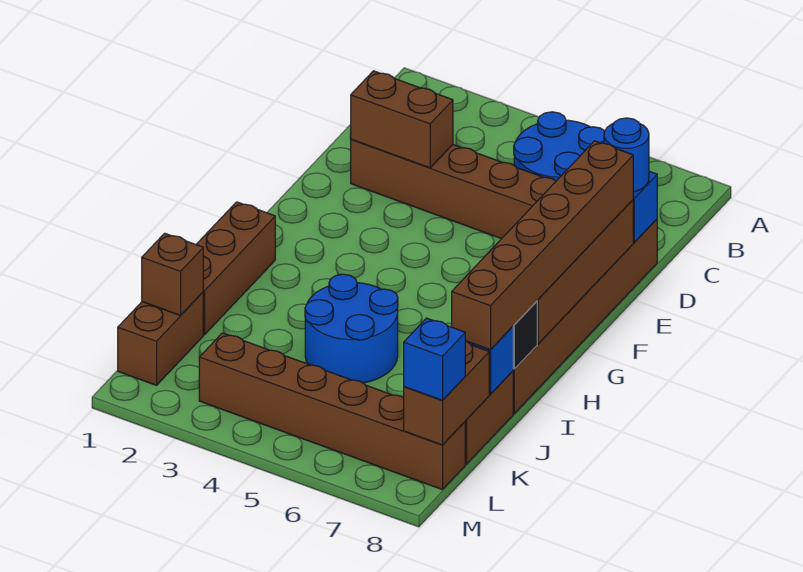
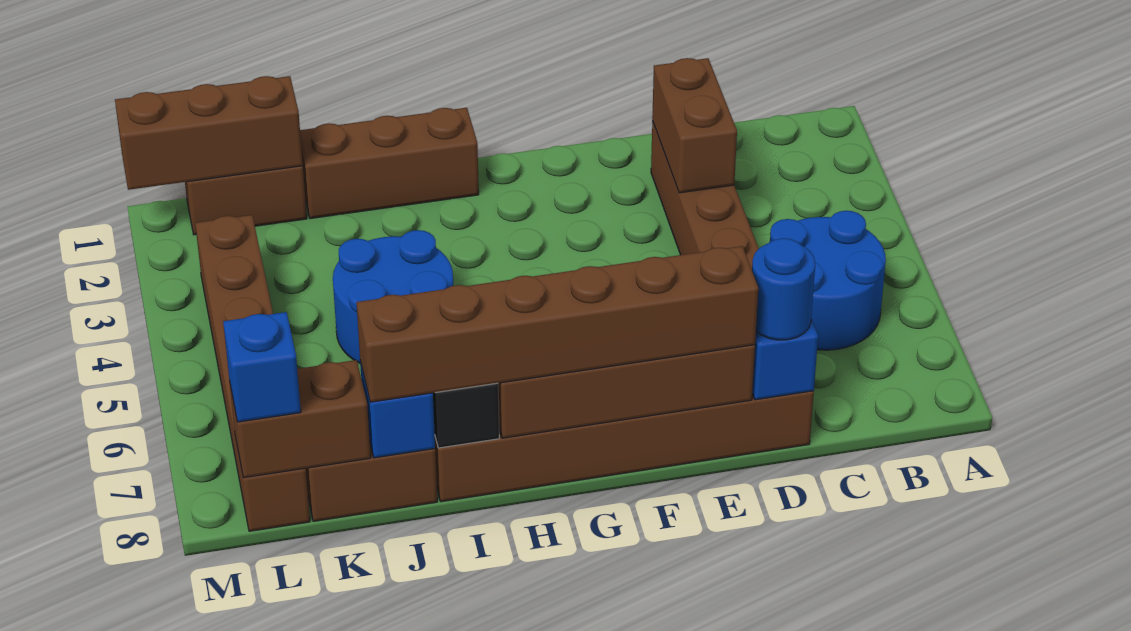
brown brick K1 level 2 -> brown brick K1:M1 level 2

